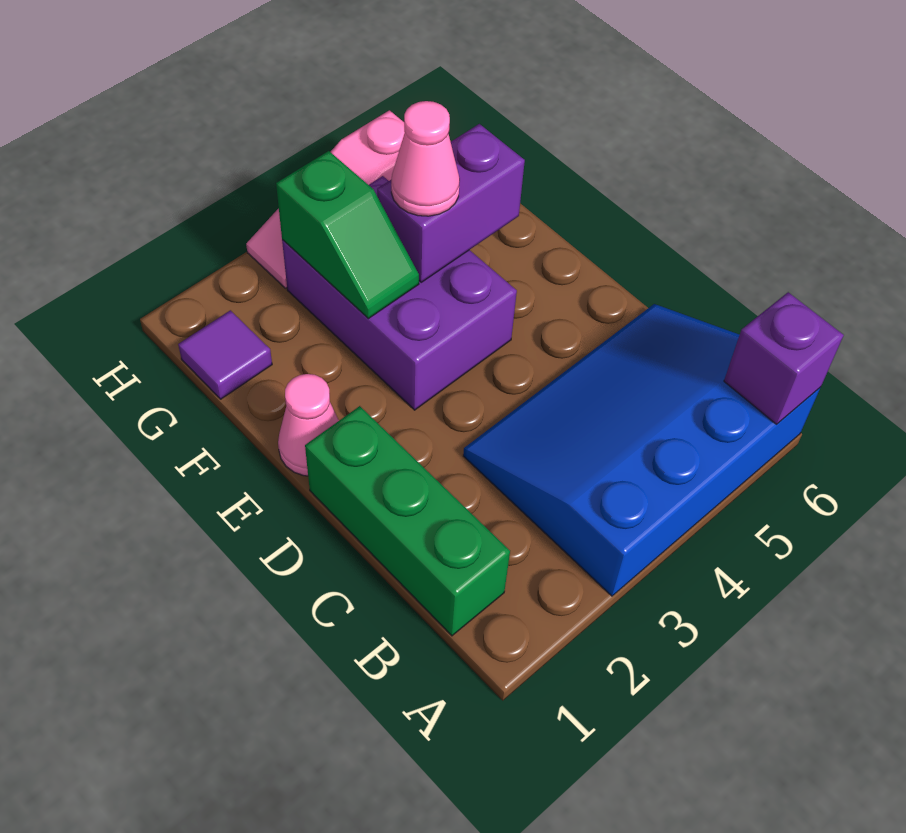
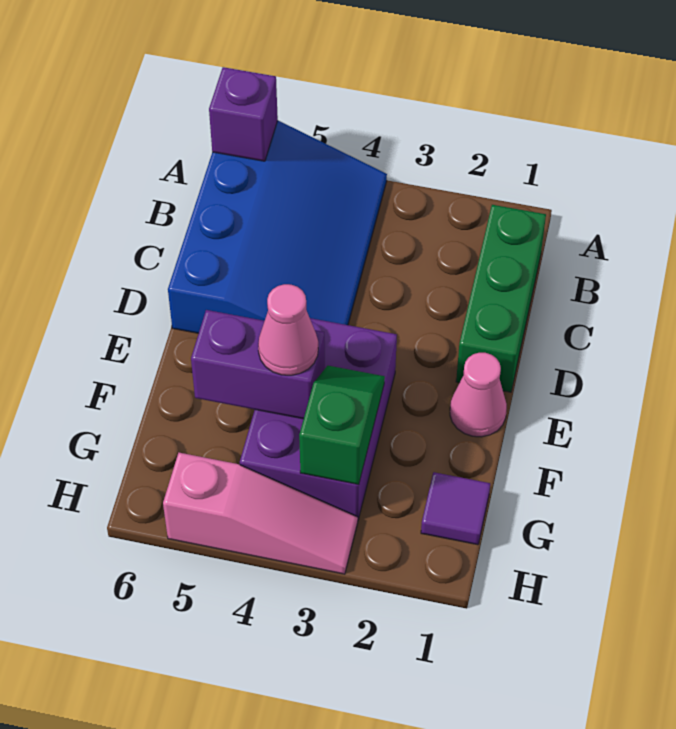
blue slope A3:C6 level 1 top A -> blue slope A4:D6 level 1 top 6

